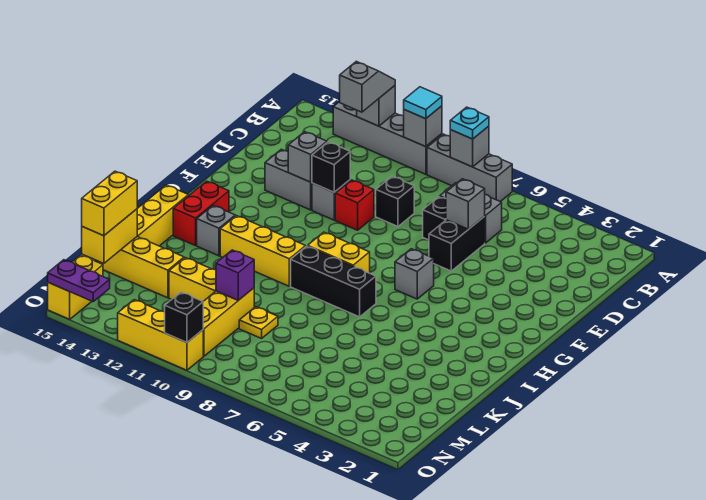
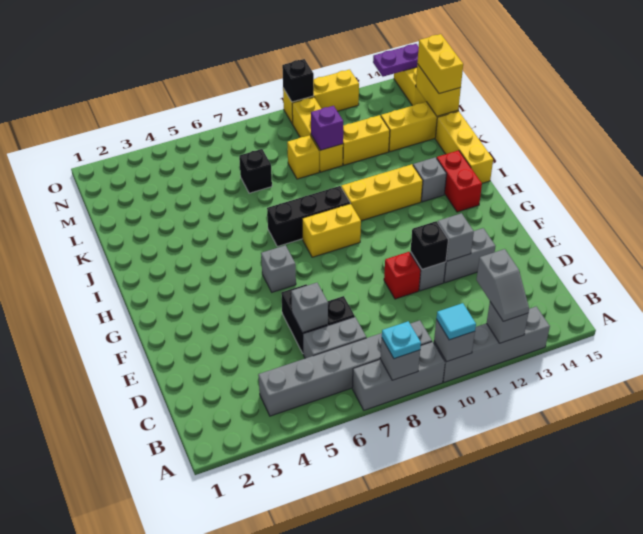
none -> grey brick B4:B9 level 1
black brick D9 level 1 -> black brick L7 level 1
yellow plate L9 level 1 -> yellow brick L9 level 1

